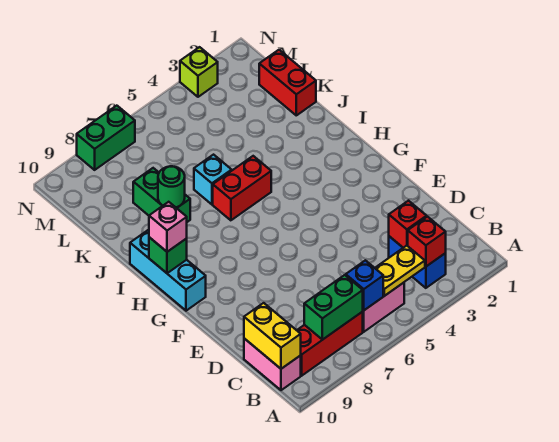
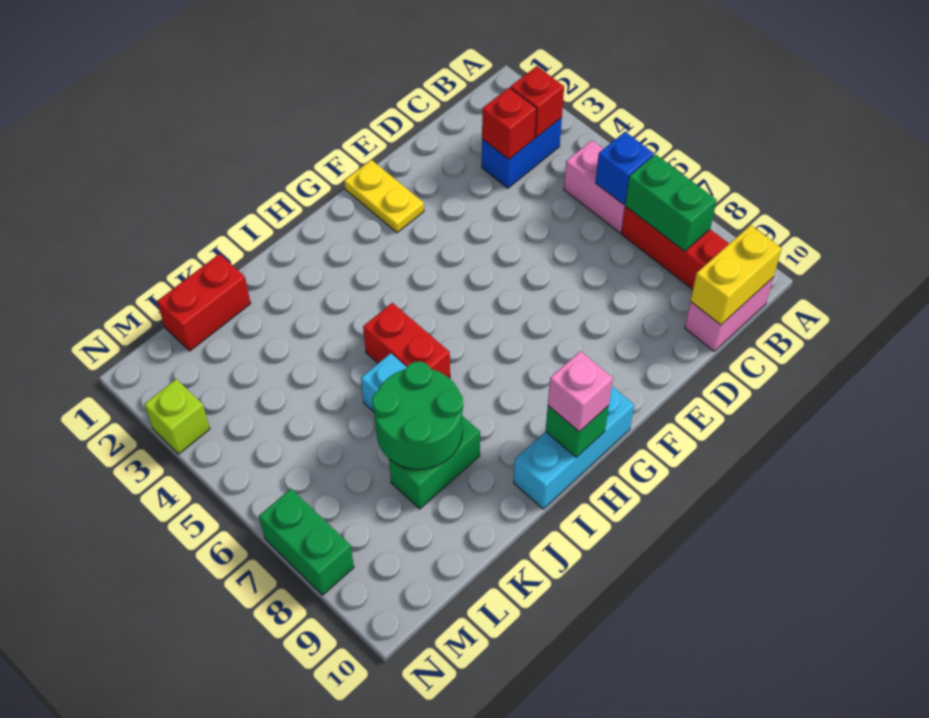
yellow plate B4:B5 level 2 -> yellow plate F1:F2 level 1
green round brick J8 level 2 -> green round brick J7:K8 level 2

